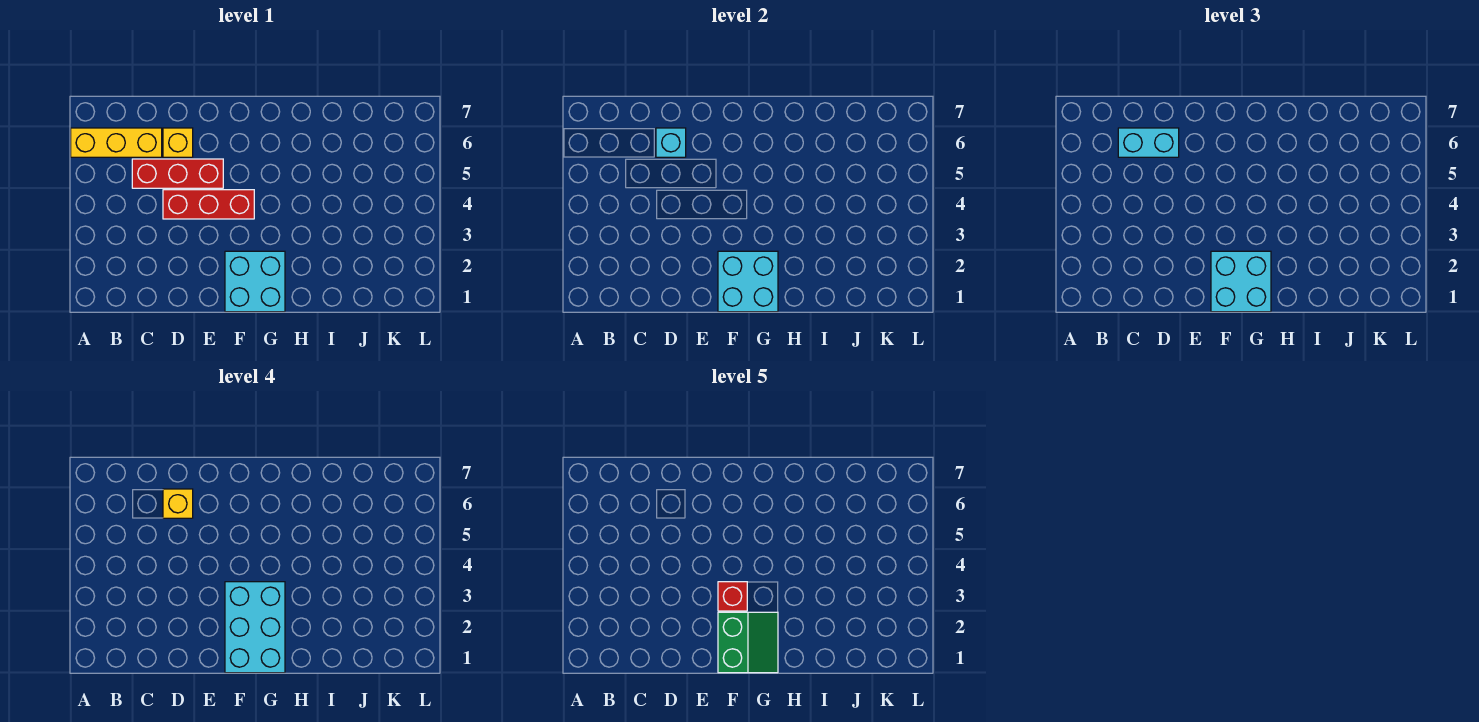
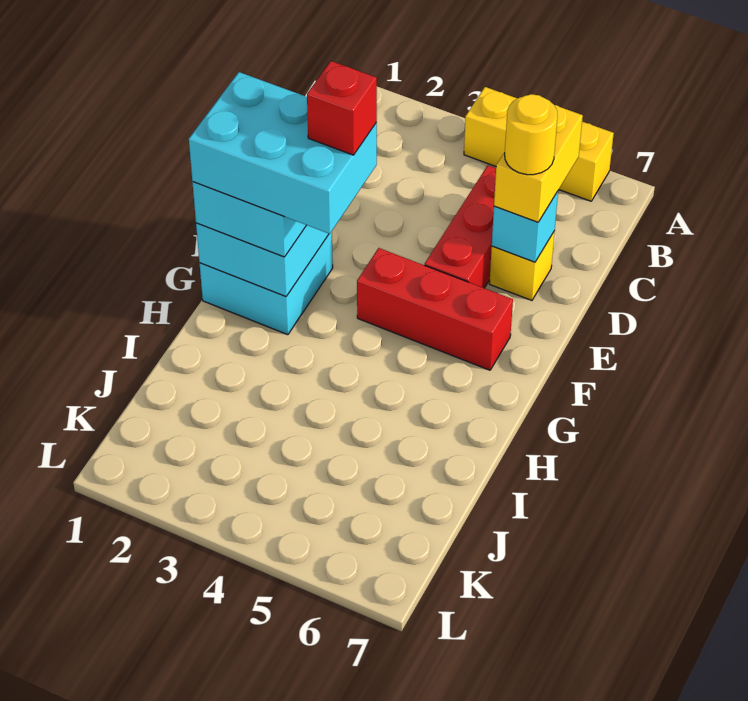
yellow brick A6:C6 level 1 -> yellow brick A4:A6 level 1
cyan brick C6:D6 level 3 -> yellow brick C6:D6 level 3
red brick D4:F4 level 1 -> red brick F4:F6 level 1
yellow brick D6 level 4 -> yellow round brick D6 level 4
green slope F1:G2 level 5 top F -> none

